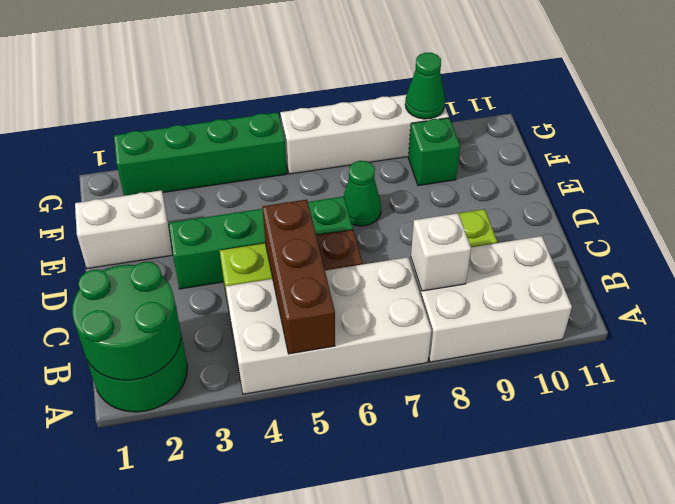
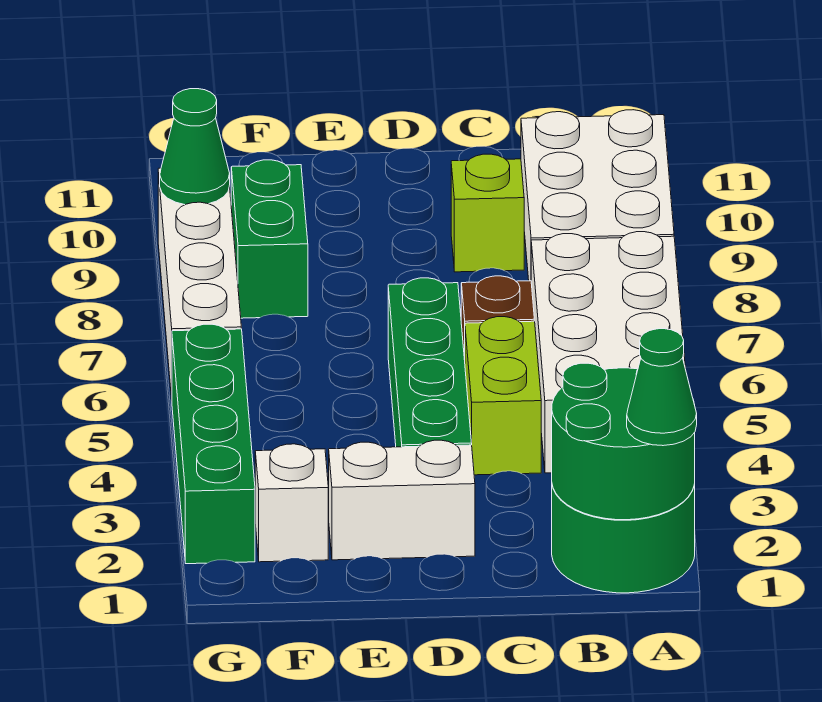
brown brick A5:C5 level 2 -> none
white brick B8 level 2 -> white brick F2 level 1
white brick E1:E2 level 1 -> white brick D2:E2 level 1
green cone E7 level 1 -> green cone A1 level 3
green brick F9 level 1 -> green brick F8:F9 level 1

